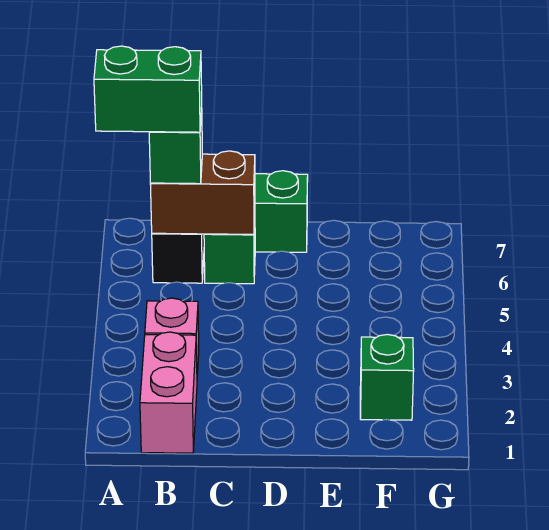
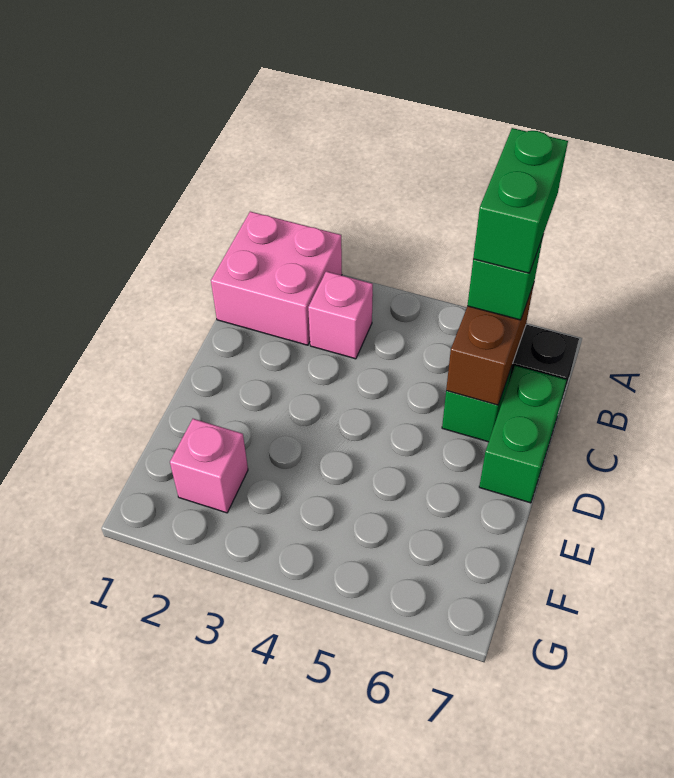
pink brick B1:B2 level 1 -> pink brick A1:B2 level 1
green brick F2 level 1 -> pink brick F2 level 1

